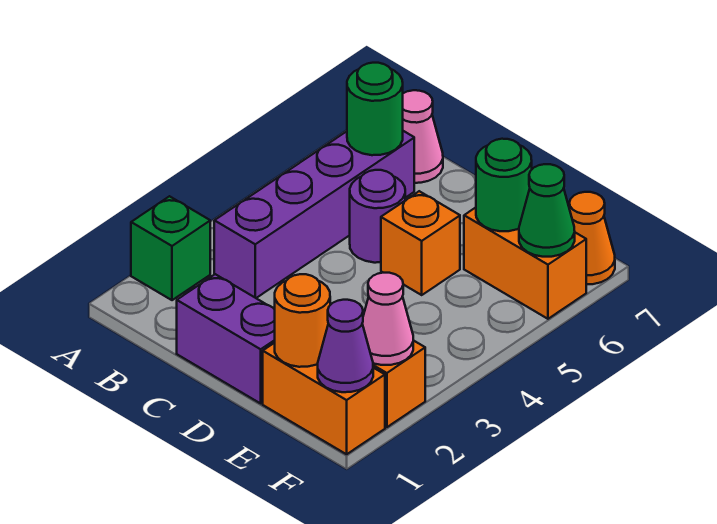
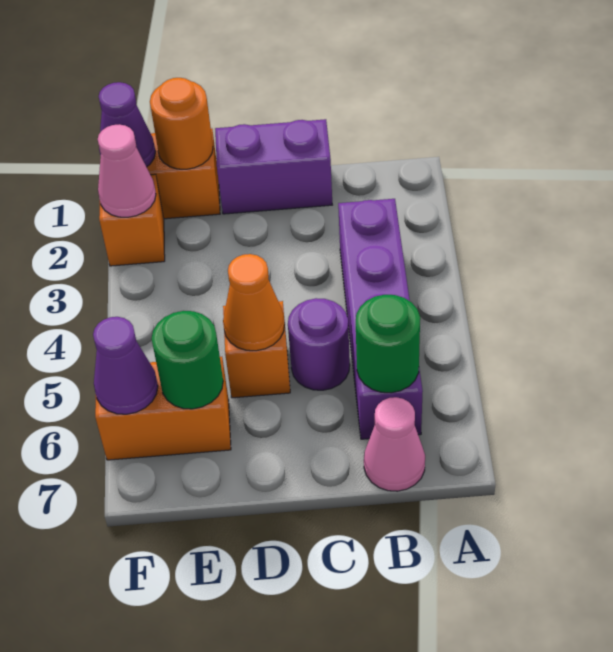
green brick A2 level 1 -> none
green cone F6 level 2 -> purple cone F6 level 2
orange cone F7 level 1 -> orange cone D5 level 2

